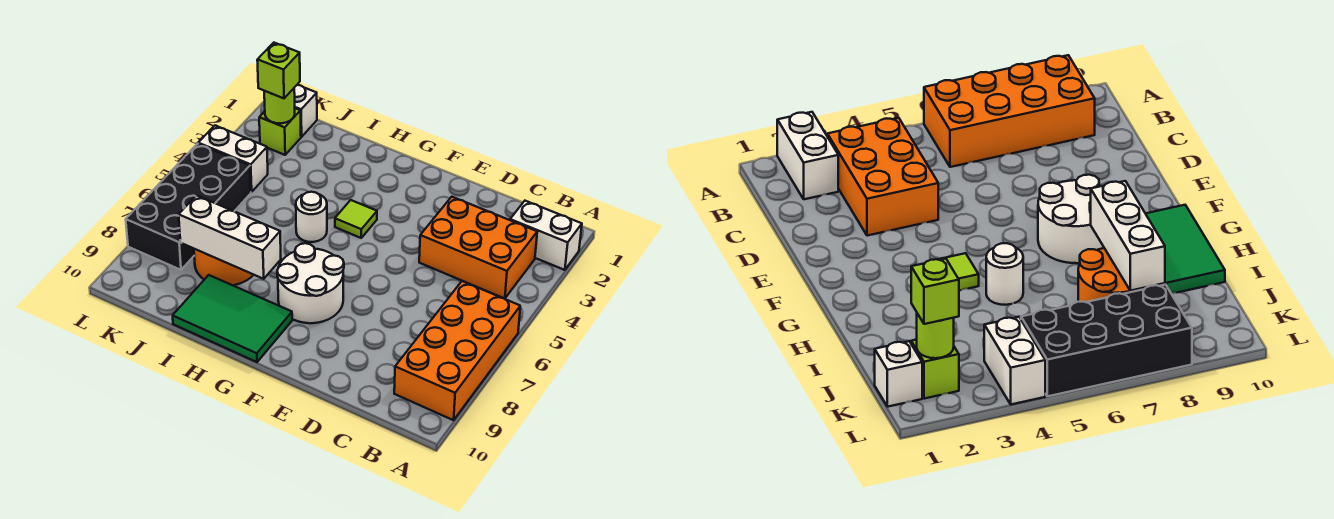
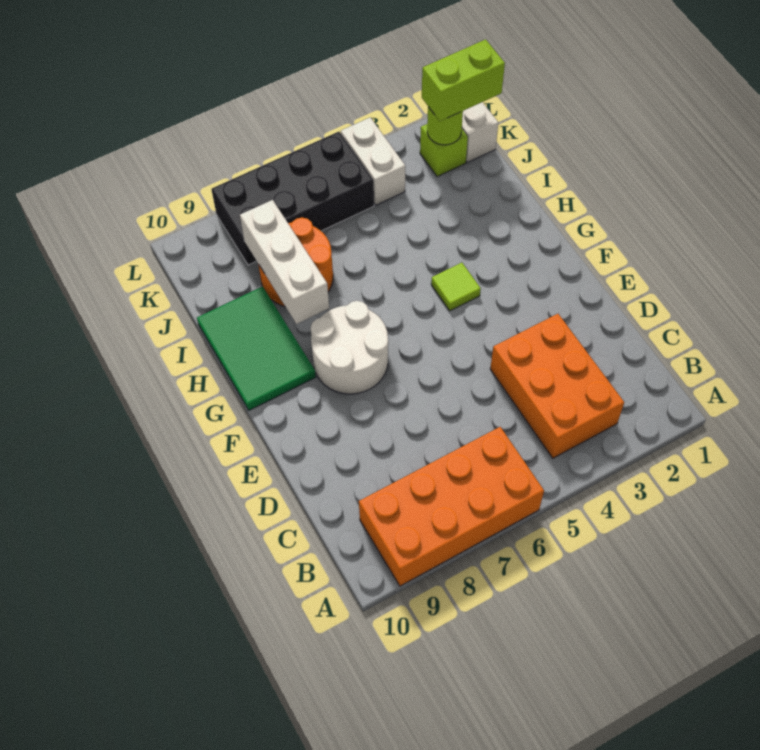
white brick A2:B2 level 1 -> none
white round brick H5 level 1 -> none
lime brick K2 level 3 -> lime brick K1:K2 level 3

